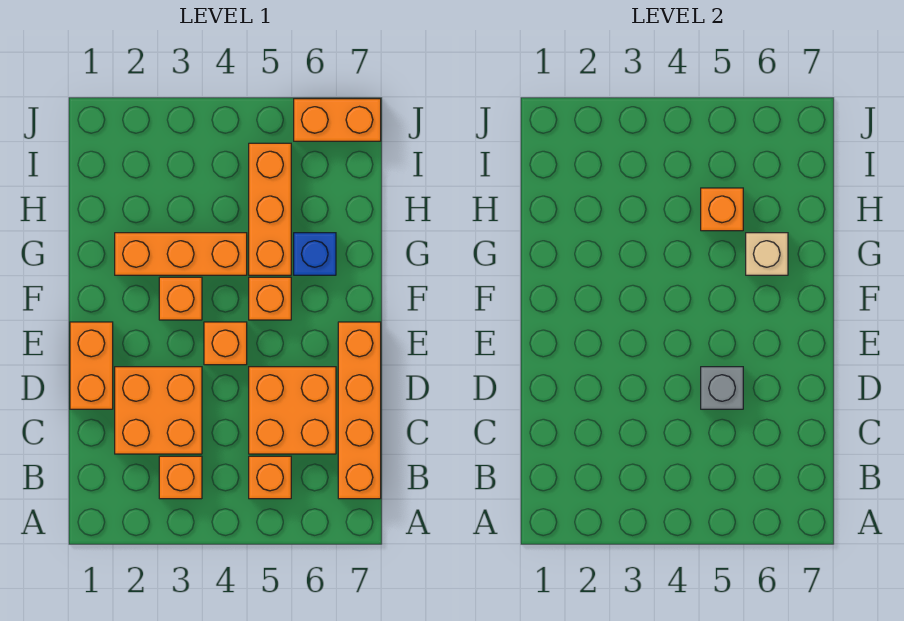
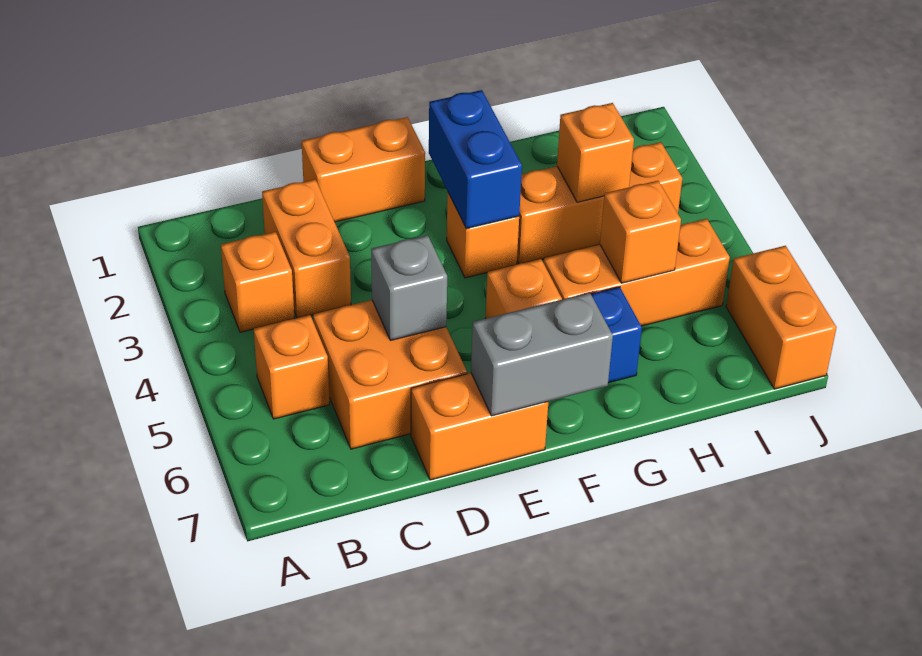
orange brick B7:E7 level 1 -> orange brick D7:E7 level 1
orange brick C2:D3 level 1 -> orange brick C2:C3 level 1
orange brick E4 level 1 -> orange brick H3 level 2
none -> grey brick E7:F7 level 2
none -> blue brick F2:F3 level 2
orange brick G2:G4 level 1 -> orange brick G3:I3 level 1
tan brick G6 level 2 -> none

